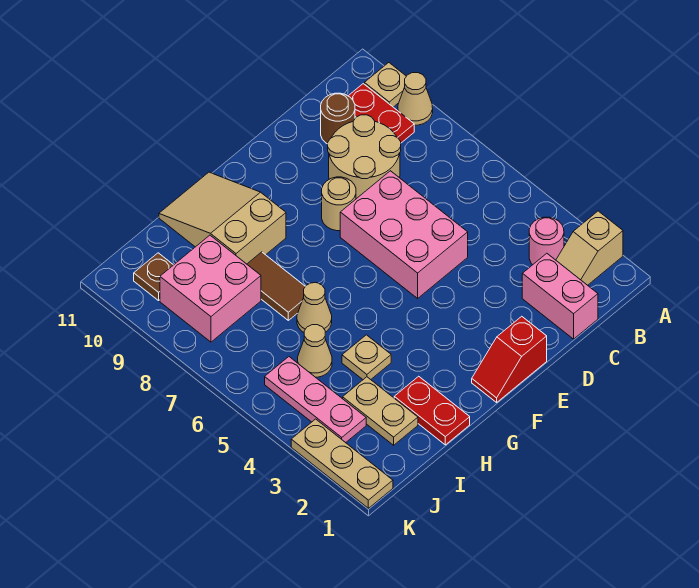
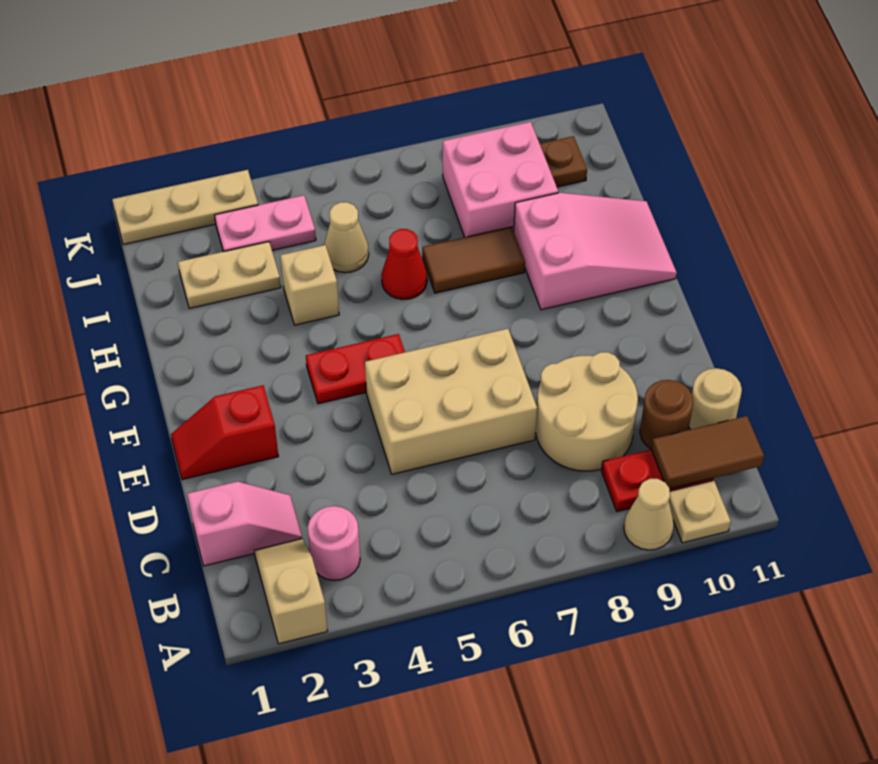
none -> brown tile B10:B11 level 2
pink brick C1:C2 level 1 -> pink slope C1:C2 level 1 top 1
pink brick D5:E7 level 1 -> tan brick D5:E7 level 1
red slope E1:F1 level 1 top E -> red slope E1:E2 level 1 top 2
tan round brick E8 level 1 -> tan round brick C11 level 1
tan slope G9:H11 level 1 top 9 -> pink slope G9:H11 level 1 top 9
red plate H1:H2 level 1 -> red plate F4:F5 level 1
tan plate H4 level 1 -> tan brick H4 level 1
tan cone H6 level 1 -> red cone H6 level 1
pink plate J3:J5 level 1 -> pink plate J3:J4 level 1

